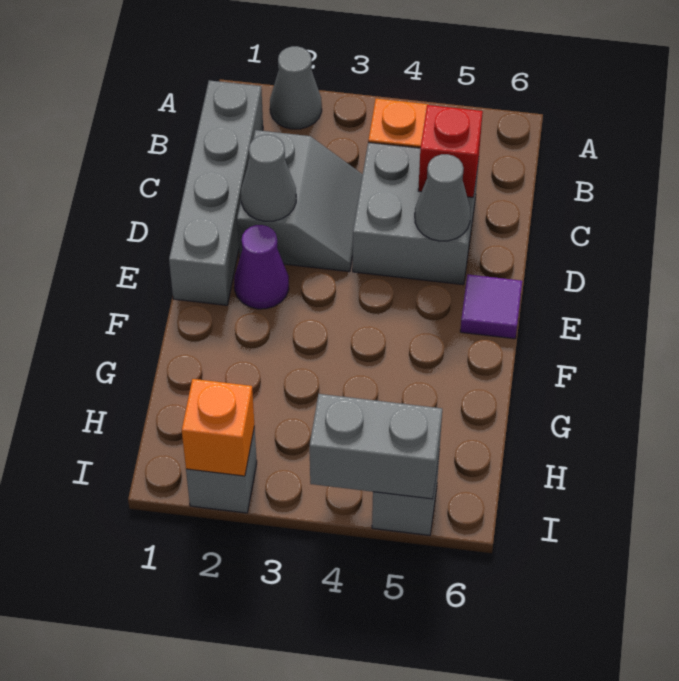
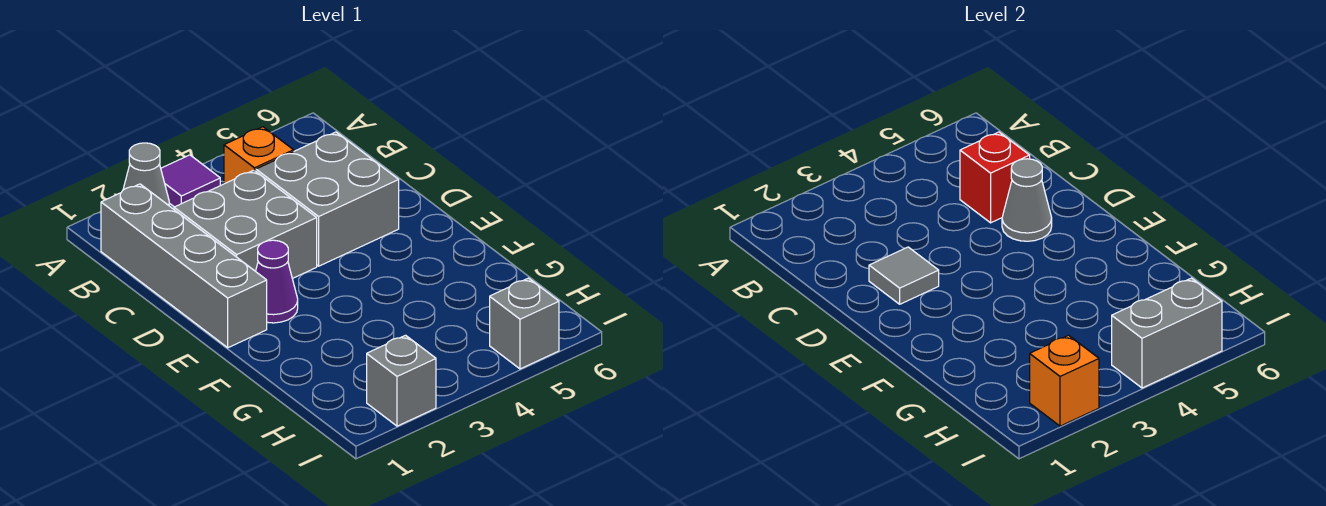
grey slope C2:D3 level 1 top 2 -> grey brick C2:D3 level 1
grey cone D2 level 2 -> grey tile D2 level 2
purple tile E6 level 1 -> purple tile A3 level 1

